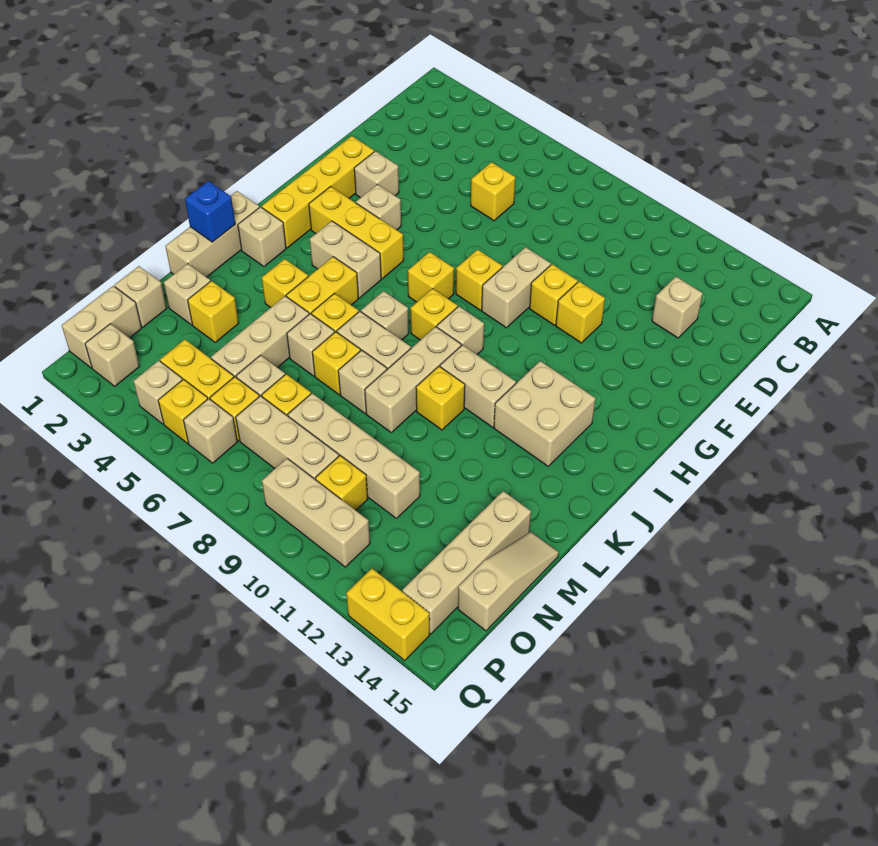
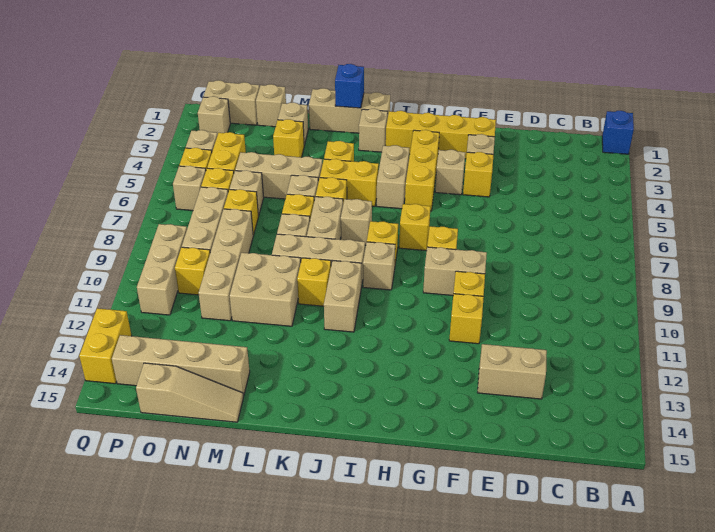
none -> blue brick A1 level 1
yellow brick D6 level 1 -> yellow brick F4 level 1
tan brick D13 level 1 -> tan brick D13:E13 level 1
tan brick I12:J13 level 1 -> tan brick L10:M11 level 1

